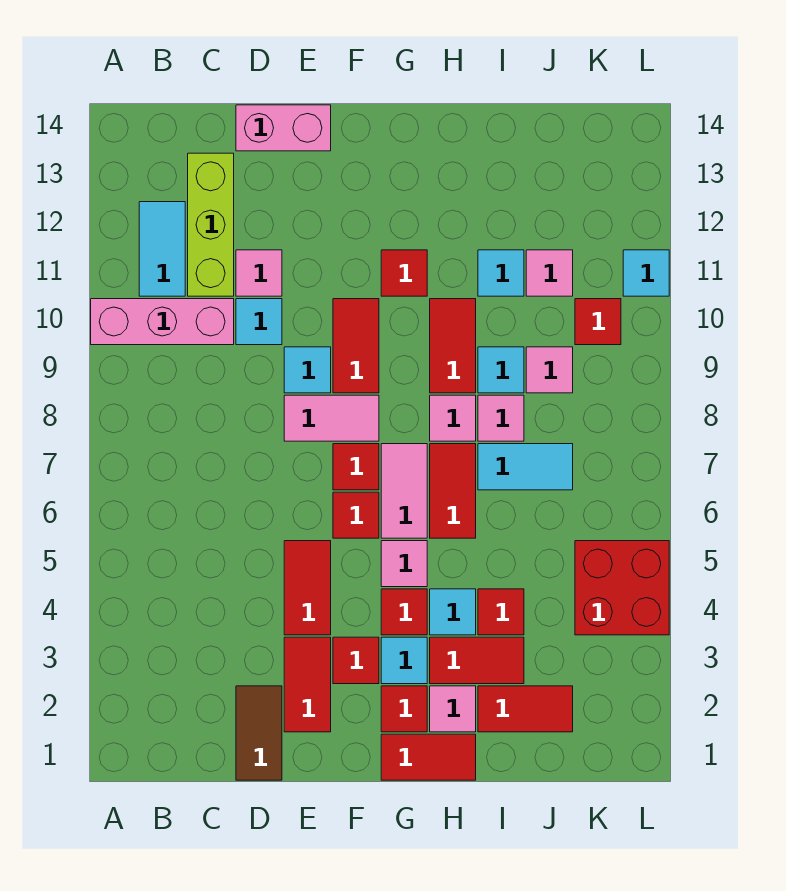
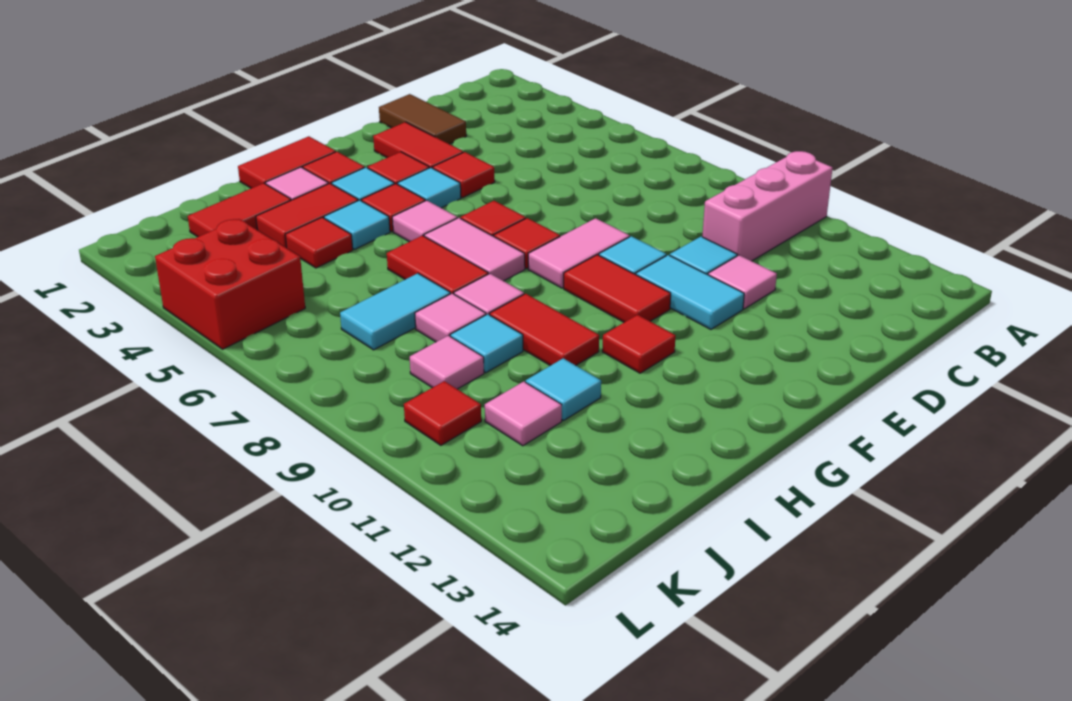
cyan tile B11:B12 level 1 -> cyan tile E10:E11 level 1
lime brick C11:C13 level 1 -> none
pink brick D14:E14 level 1 -> none
red tile E4:E5 level 1 -> red tile E4 level 1
cyan tile L11 level 1 -> cyan tile F4 level 1

